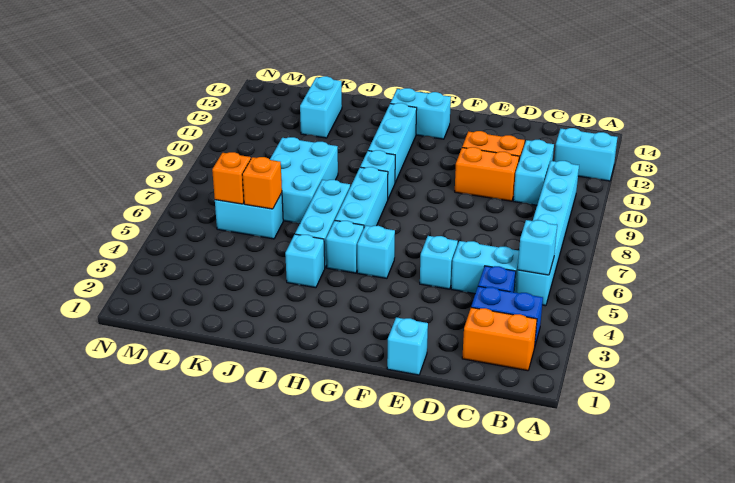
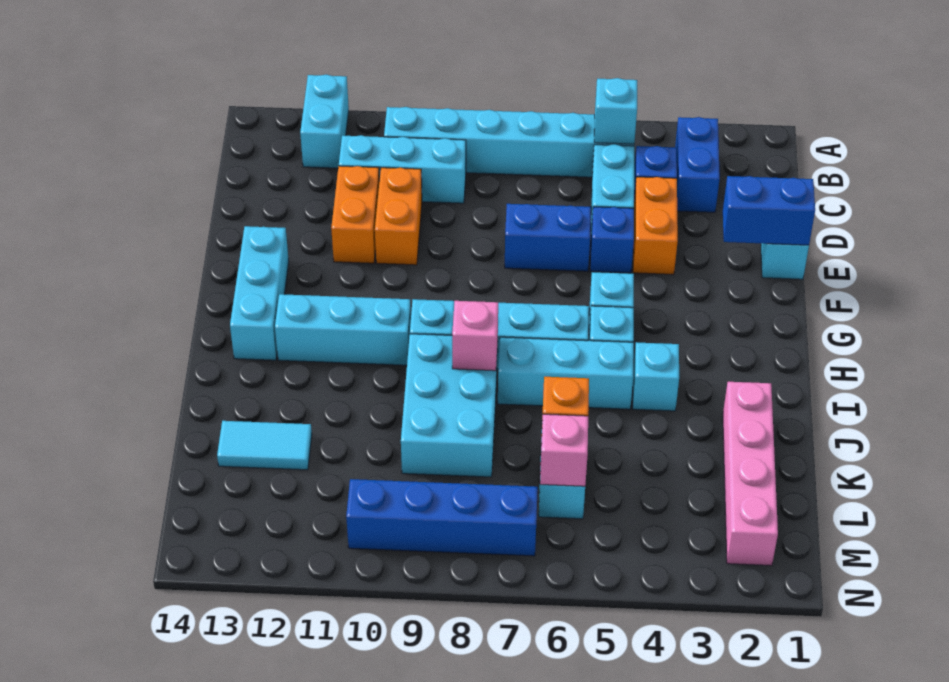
orange brick B2:C2 level 1 -> orange brick D4:E4 level 1
cyan brick C10:C11 level 1 -> cyan brick C9:C11 level 1
none -> blue brick E1:E2 level 2
cyan brick E5 level 1 -> blue brick E5 level 1
none -> blue brick E6:E7 level 1
cyan brick G13:H13 level 1 -> cyan brick F13:H13 level 1
none -> pink brick I8 level 2
none -> pink brick J2:M2 level 1
cyan brick J7:K9 level 1 -> cyan brick I8:K9 level 1
cyan brick K12:K13 level 1 -> cyan tile K12:K13 level 1
orange brick L6 level 2 -> pink brick L6 level 2
none -> blue brick M7:M10 level 1

